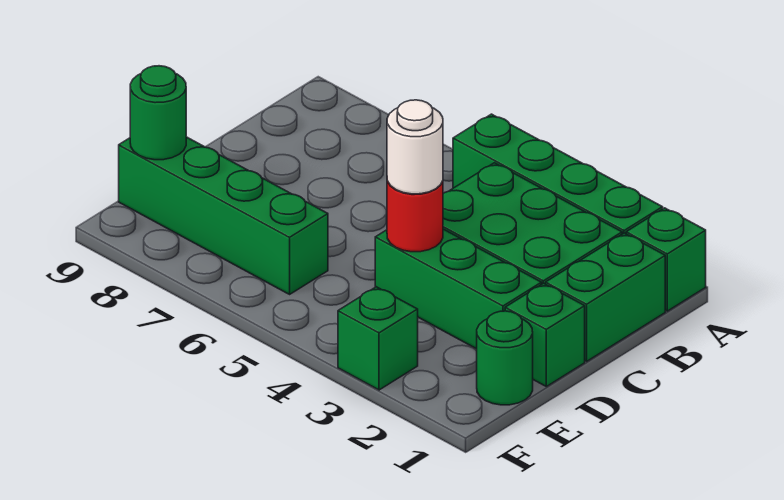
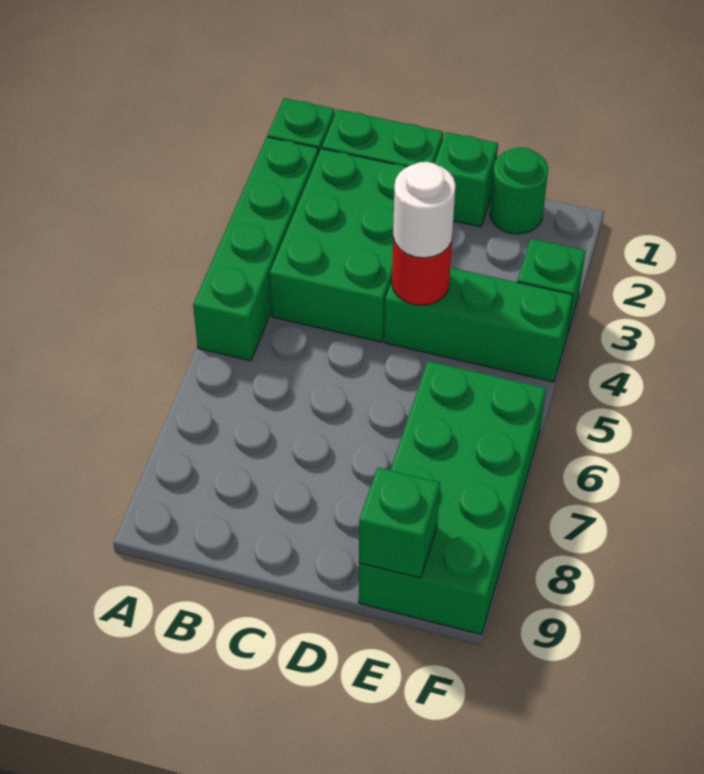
green brick D2:D4 level 1 -> green brick D4:F4 level 1
green brick E6:E9 level 1 -> green brick E6:F9 level 1
green round brick E9 level 2 -> green brick E9 level 2

